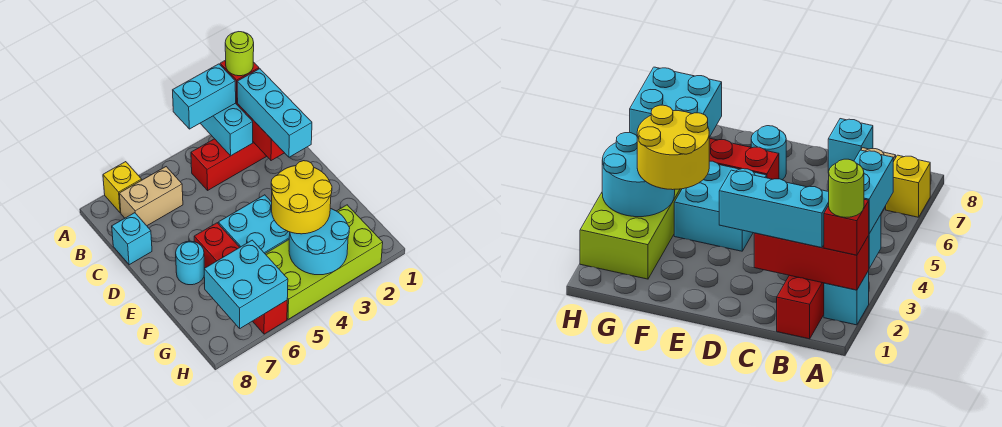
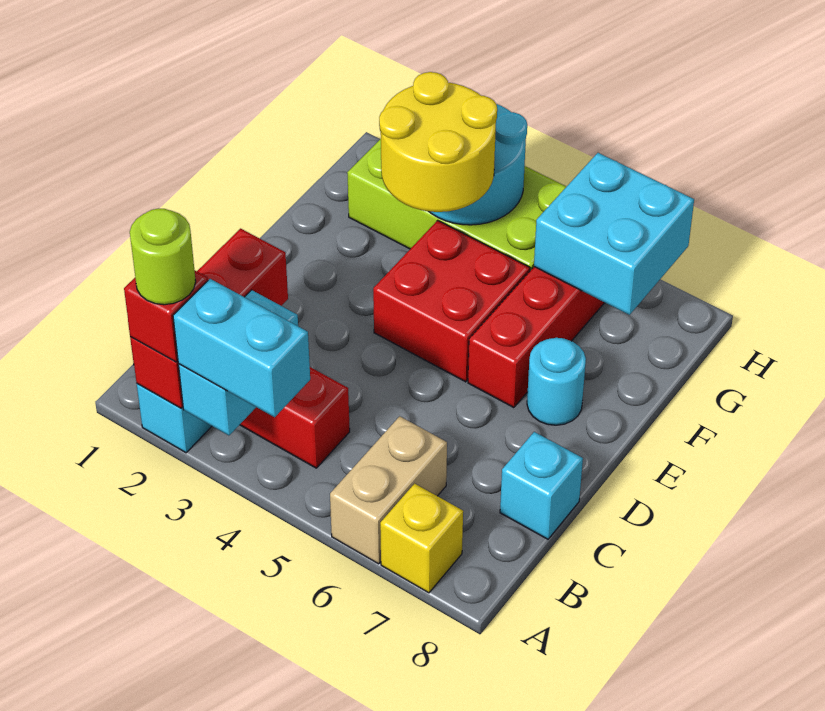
cyan brick B2:D2 level 3 -> none
tan brick B6:B7 level 1 -> tan brick A6:B6 level 1
cyan brick E4:F5 level 1 -> red brick E4:F5 level 1

